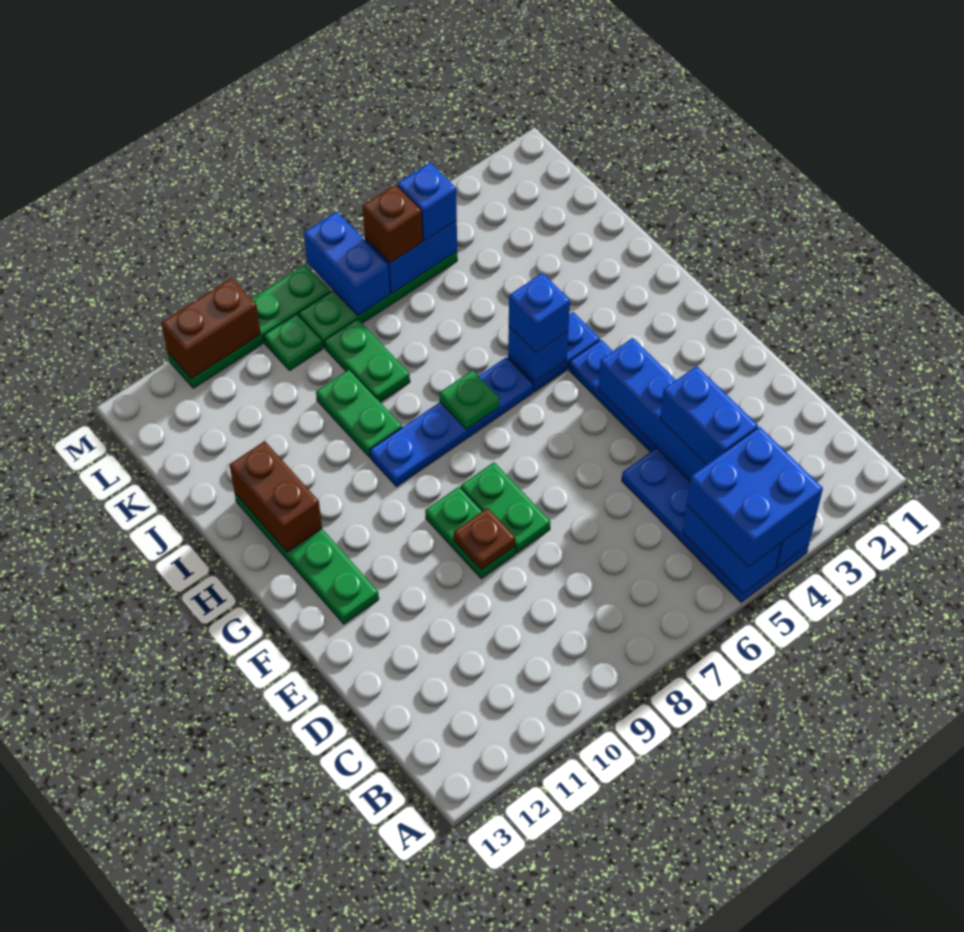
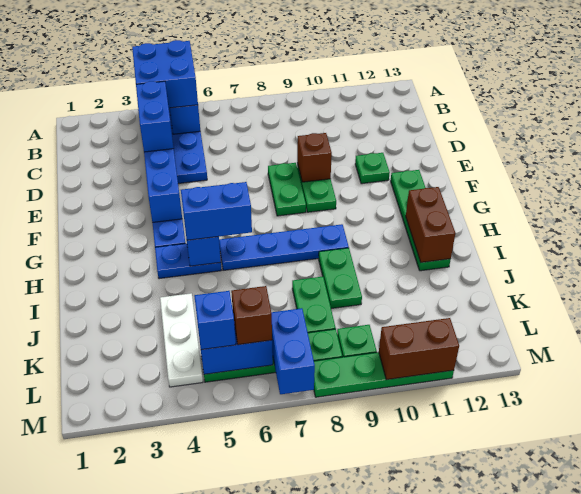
brown plate E9 level 2 -> brown brick E9 level 2
blue brick H5 level 3 -> blue brick H5:H6 level 3
green plate H7 level 2 -> green plate E11 level 1
none -> white plate J4:L4 level 1

